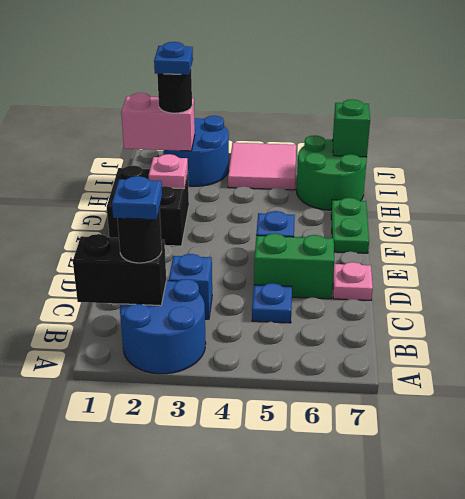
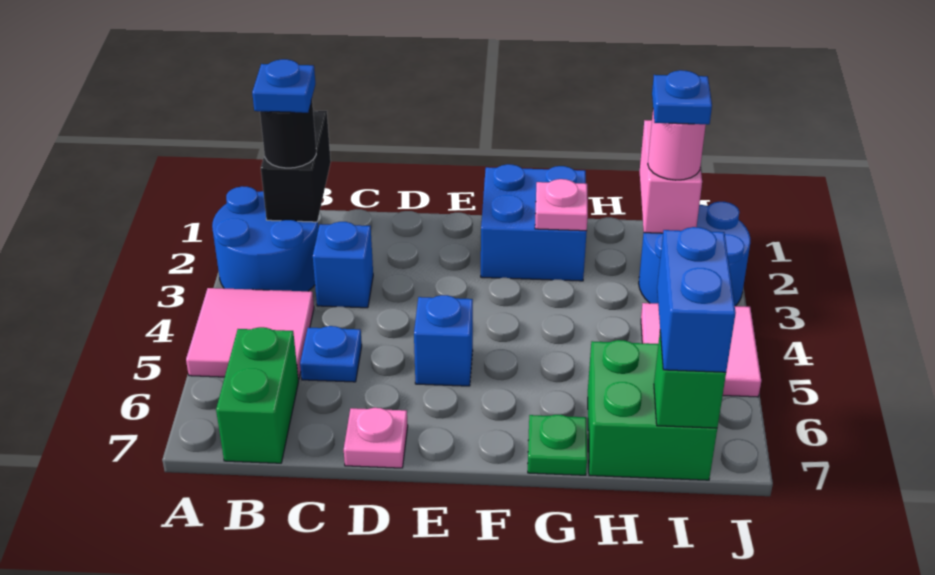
none -> pink tile A4:B5 level 1
green brick D5:D6 level 1 -> green brick B6:B7 level 1
black brick F1:G2 level 1 -> blue brick F1:G2 level 1
green plate F7:G7 level 1 -> green plate G7 level 1
green round brick H6:I7 level 1 -> green brick H6:I7 level 1
black round brick I2 level 3 -> pink round brick I2 level 3
none -> blue brick I6:I7 level 3

